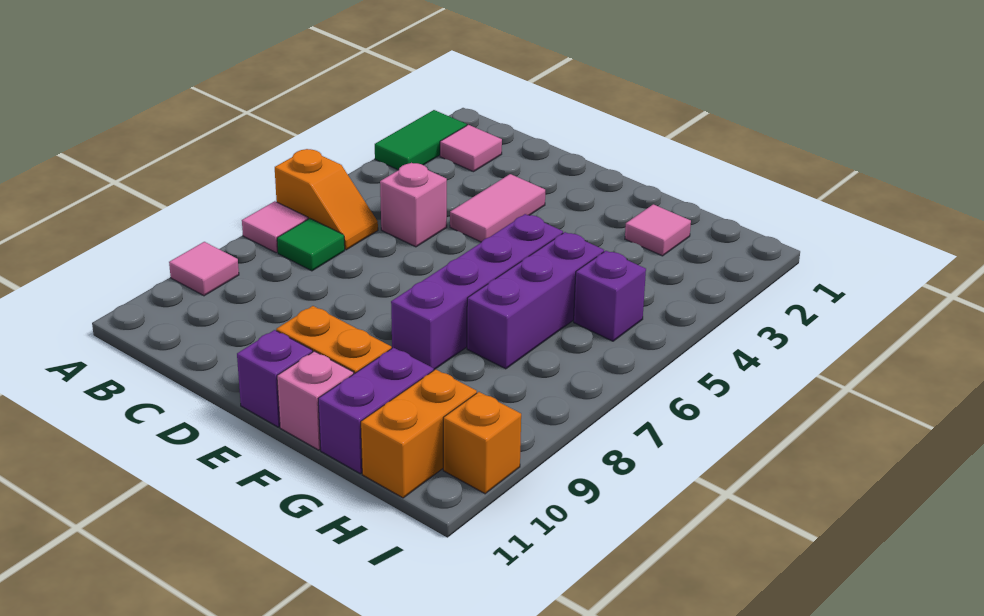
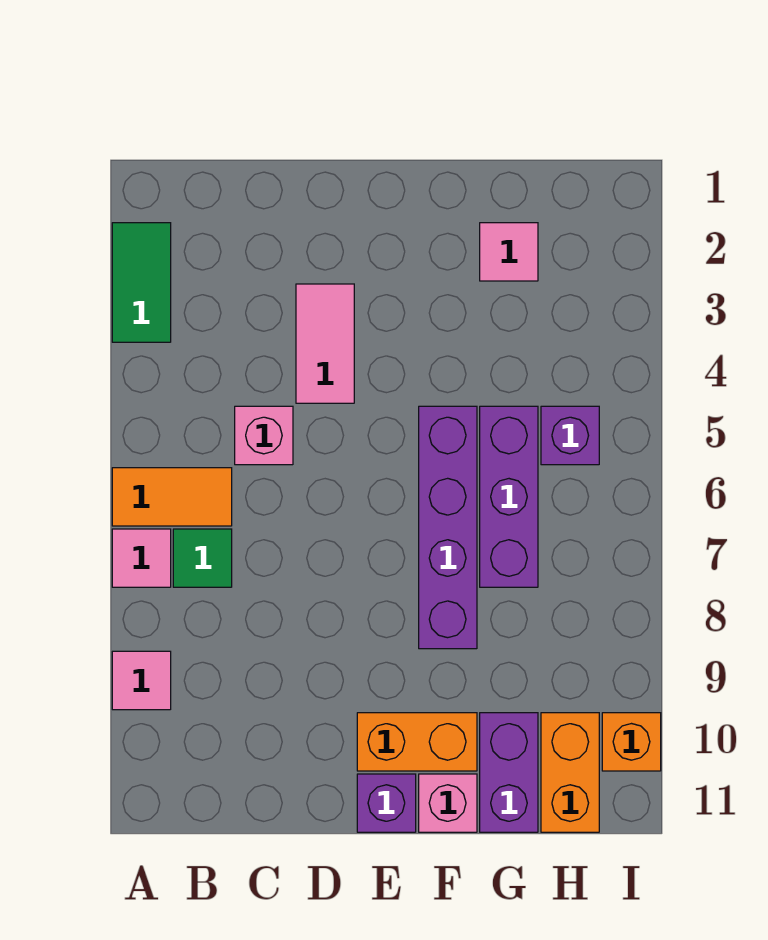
orange slope A6:B6 level 1 top A -> orange tile A6:B6 level 1
pink tile B2 level 1 -> none

